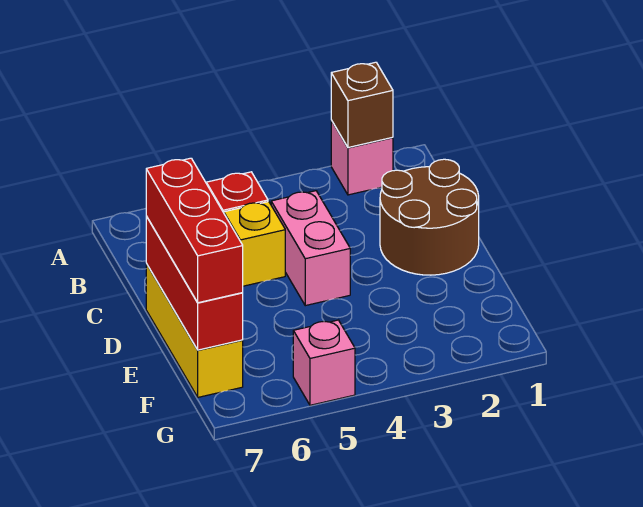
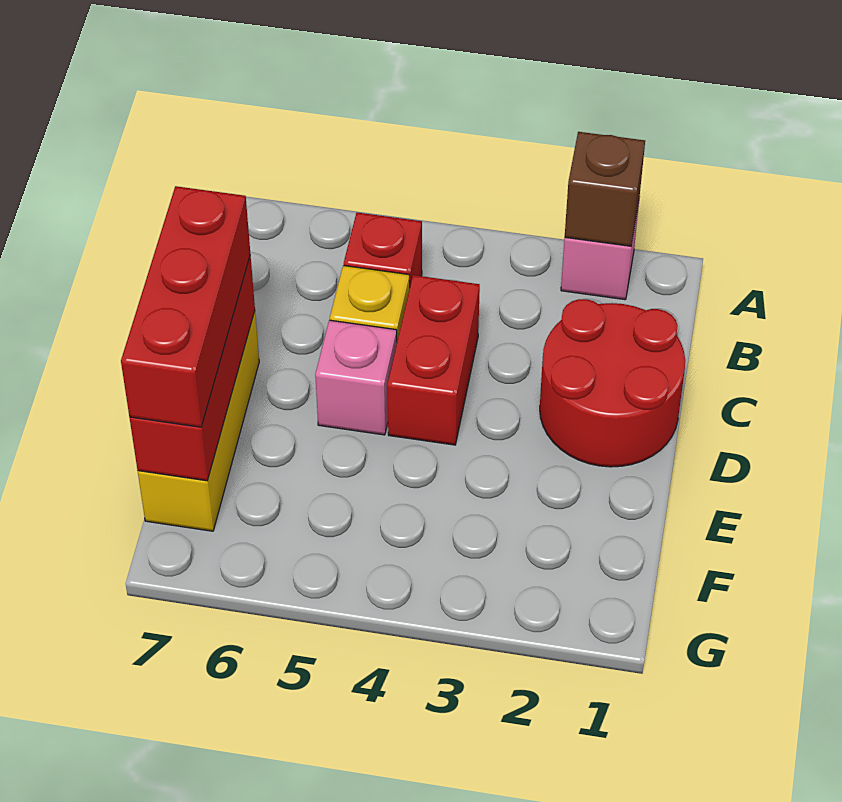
brown round brick C1:D2 level 1 -> red round brick C1:D2 level 1
pink brick C4:D4 level 1 -> red brick C4:D4 level 1
pink brick G5 level 1 -> pink brick D5 level 1

